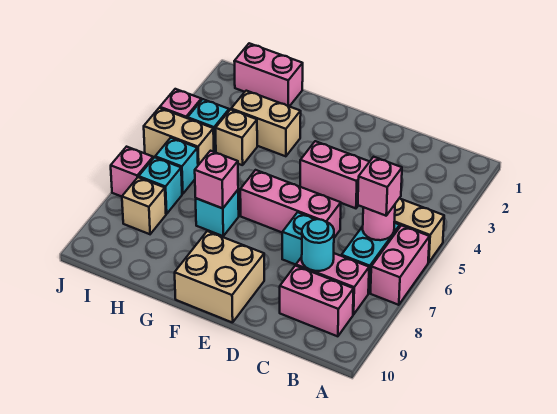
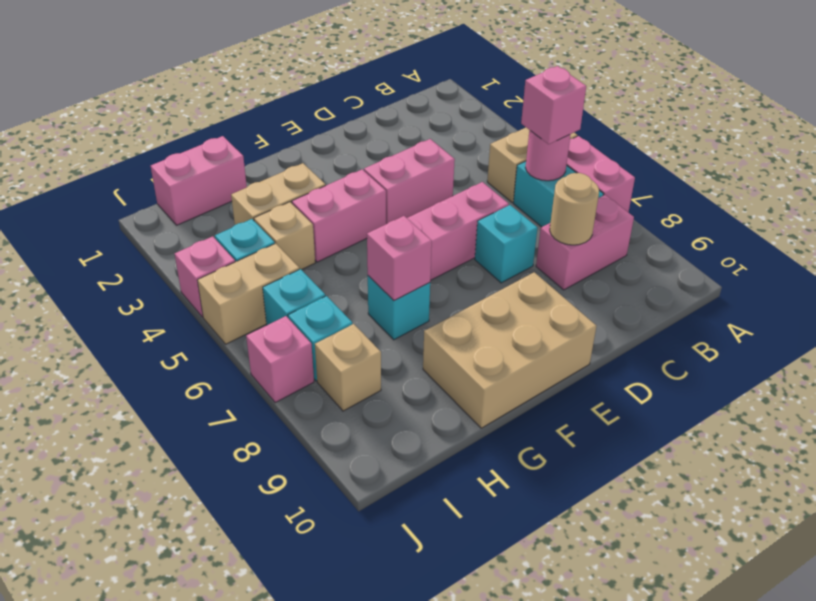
pink brick B9:C9 level 1 -> pink brick F4:G4 level 1
cyan round brick C8 level 2 -> tan round brick C8 level 2
tan brick E9:F10 level 1 -> tan brick E9:G10 level 1

